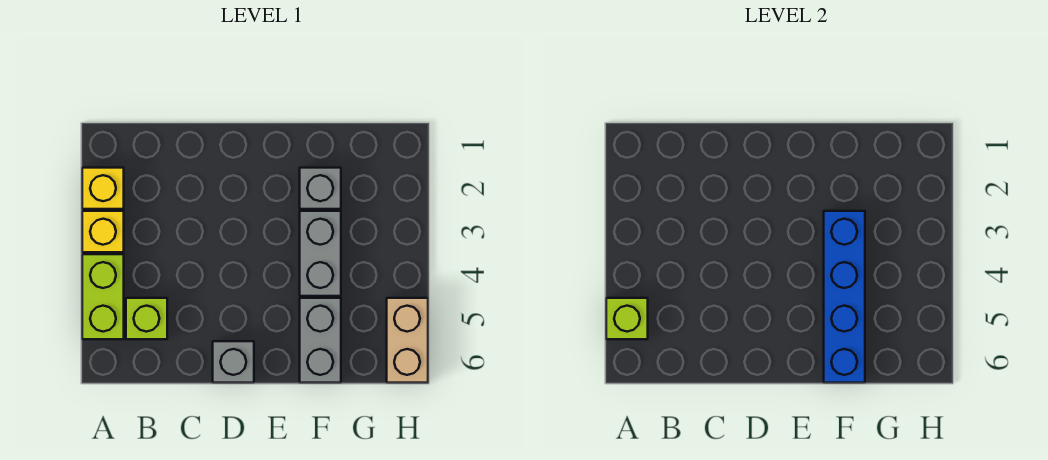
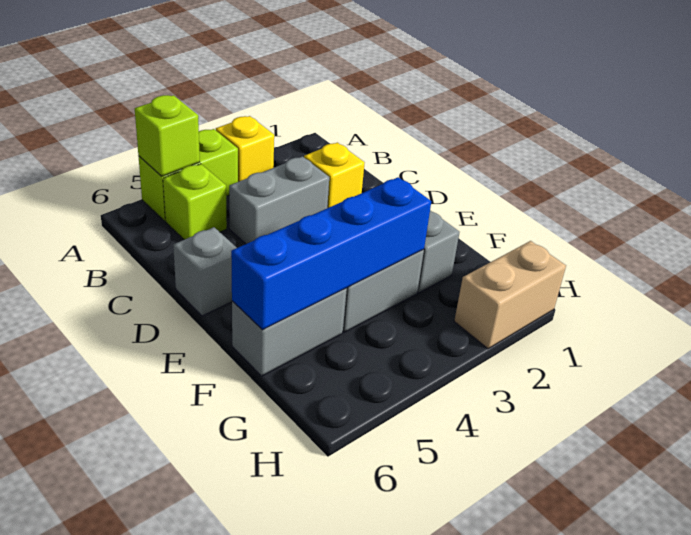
yellow brick A2 level 1 -> yellow brick C2 level 1
none -> grey brick C3:C4 level 1
tan brick H5:H6 level 1 -> tan brick H1:H2 level 1

